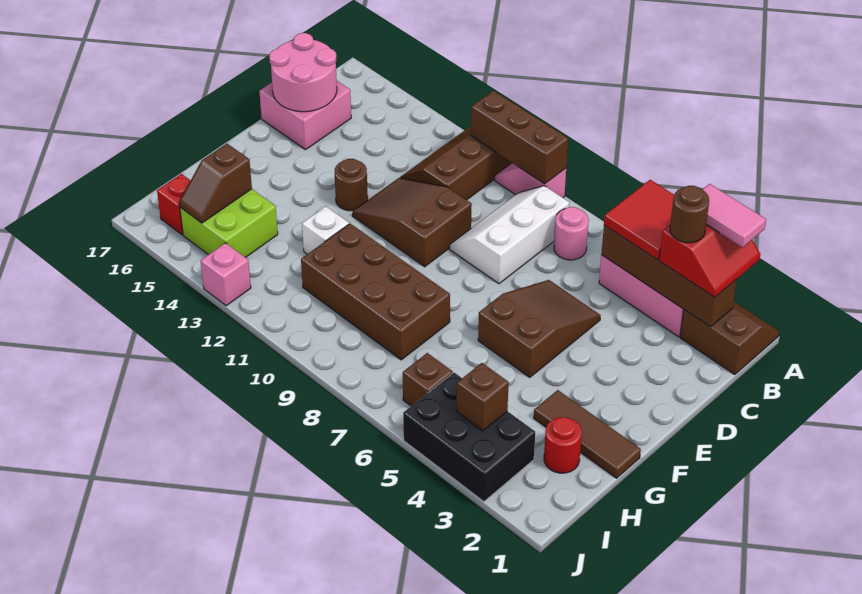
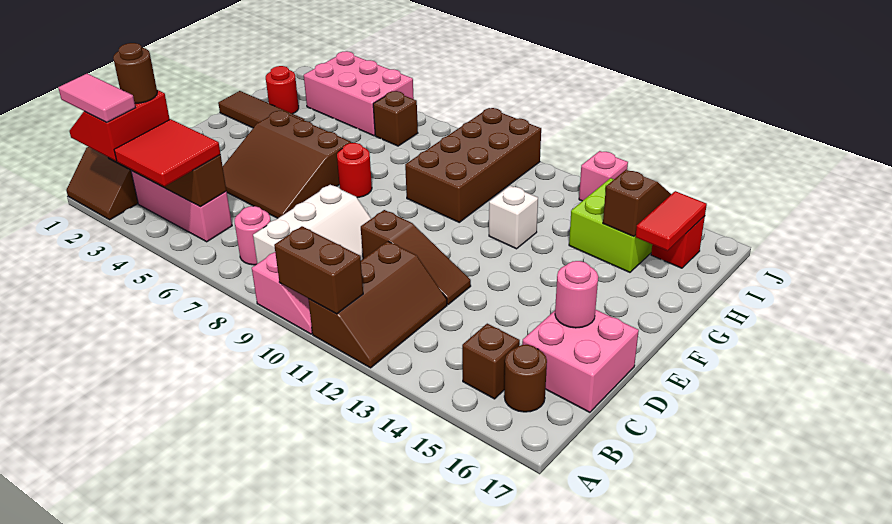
brown brick A9:A11 level 2 -> brown brick A10:A11 level 2
pink round brick C16:D17 level 2 -> pink round brick D16 level 2
brown slope D5:F6 level 1 top F -> brown slope D4:F6 level 1 top F
brown slope D10:E12 level 1 top 10 -> brown slope D10:D12 level 1 top 10
brown round brick E13 level 1 -> brown round brick B16 level 1
none -> red round brick F7 level 1
brown brick G8:H11 level 1 -> brown brick G9:J10 level 1
none -> red tile H16:I16 level 2
black brick I3:J5 level 1 -> pink brick I3:J5 level 1
brown brick I4 level 2 -> brown brick B15 level 1

